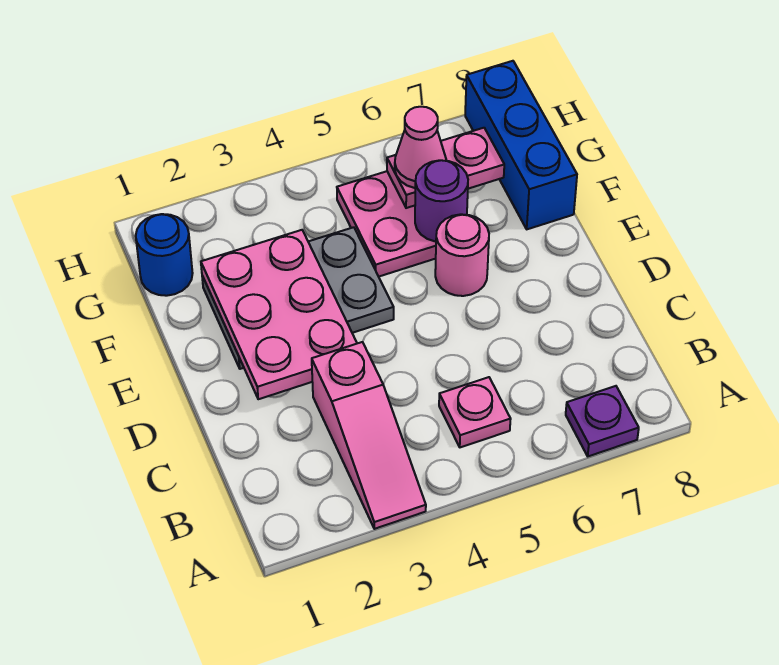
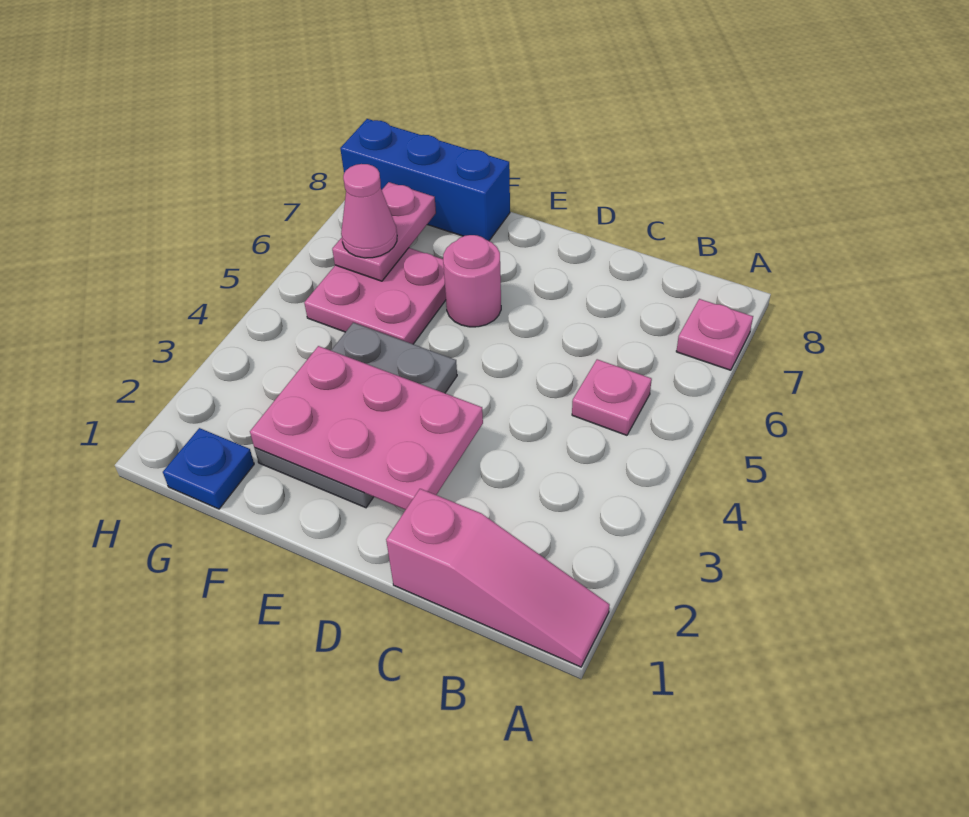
pink slope A3:C3 level 1 top C -> pink slope A1:C1 level 1 top C
purple plate A7 level 1 -> pink plate A7 level 1
purple round brick F6 level 2 -> none
blue round brick G1 level 1 -> blue plate G1 level 1

